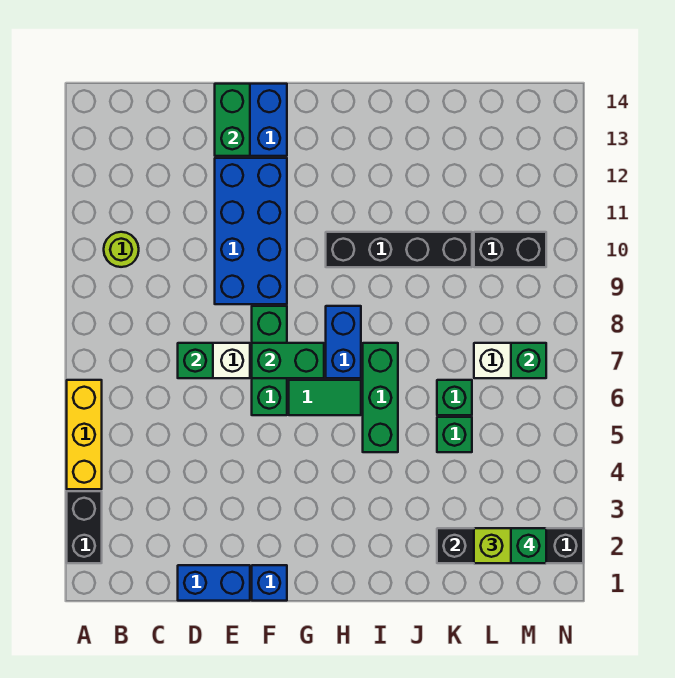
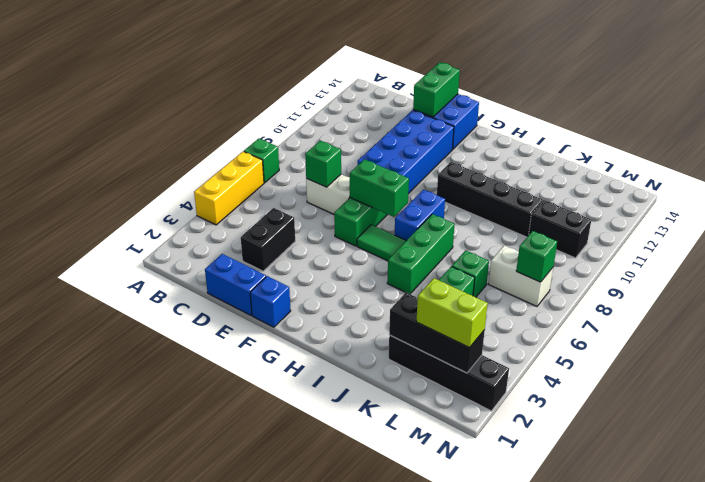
black brick A2:A3 level 1 -> black brick D3:D4 level 1
lime round brick B10 level 1 -> none
green brick M2 level 4 -> green brick A7 level 1

